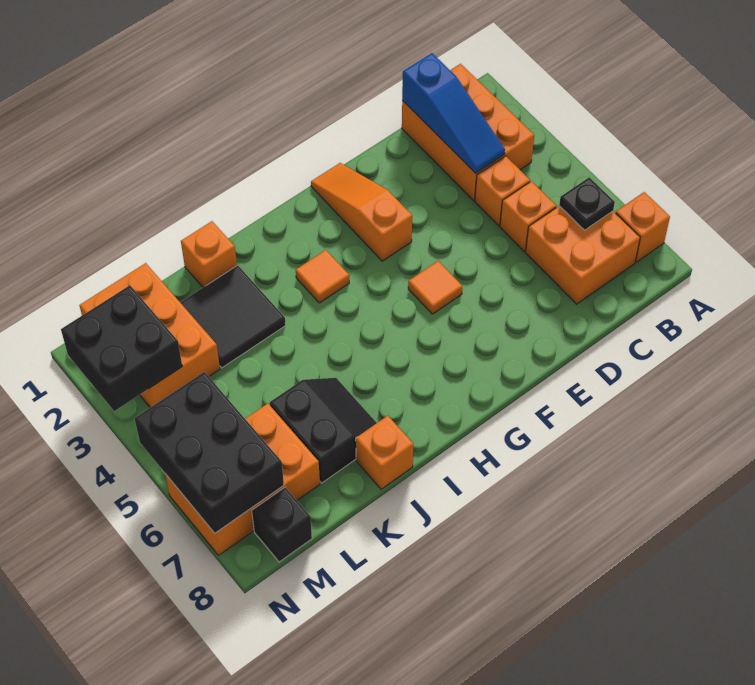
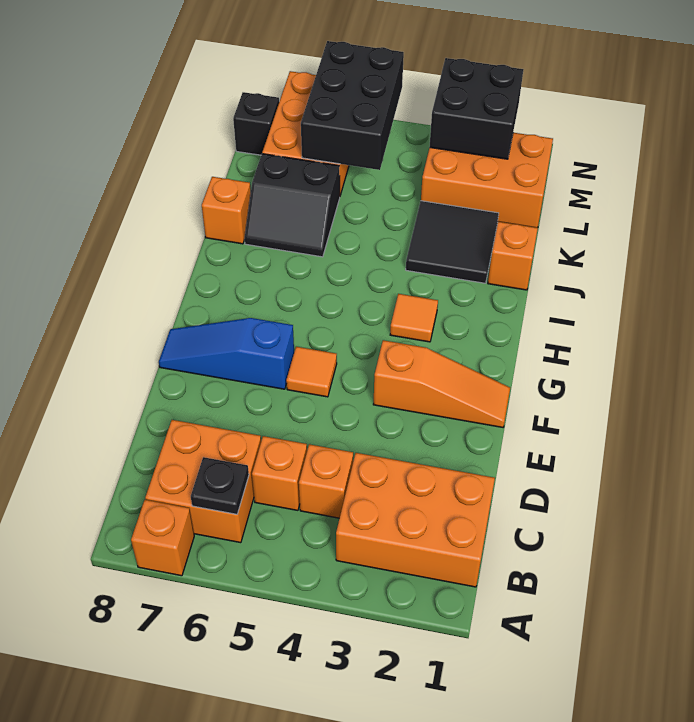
blue slope C1:C3 level 2 top 1 -> blue slope F6:F8 level 1 top 6
black brick M5:N7 level 2 -> black brick L5:N6 level 2

